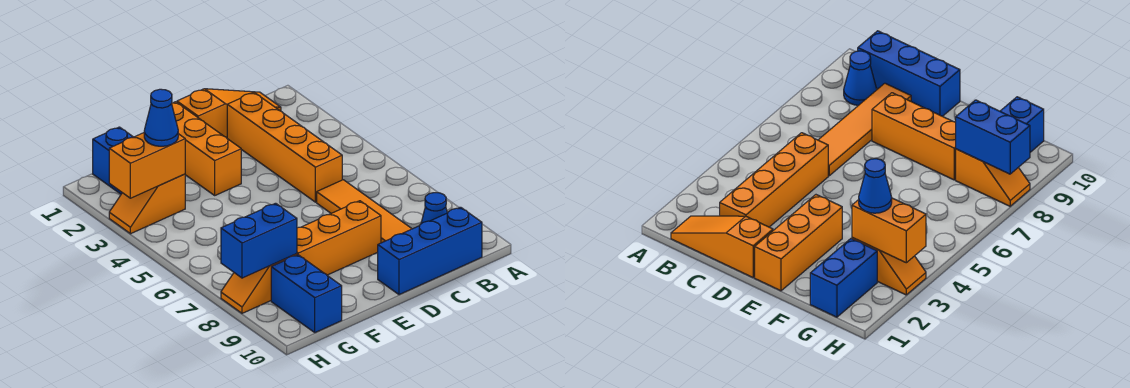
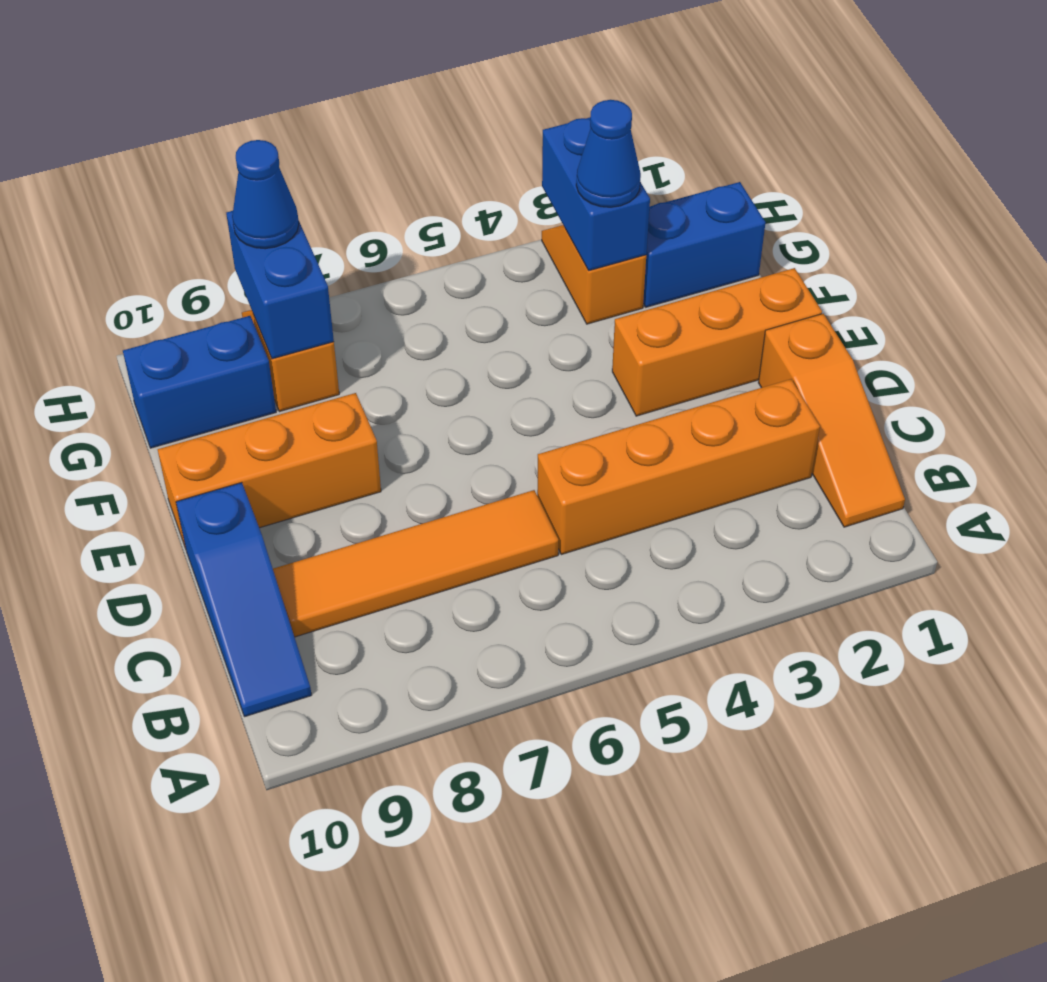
blue cone B9 level 1 -> blue cone H8 level 3
blue brick B10:D10 level 1 -> blue slope B10:D10 level 1 top D
orange brick D8:F8 level 1 -> orange brick E8:E10 level 1
orange brick G3:H3 level 2 -> blue brick G3:H3 level 2

